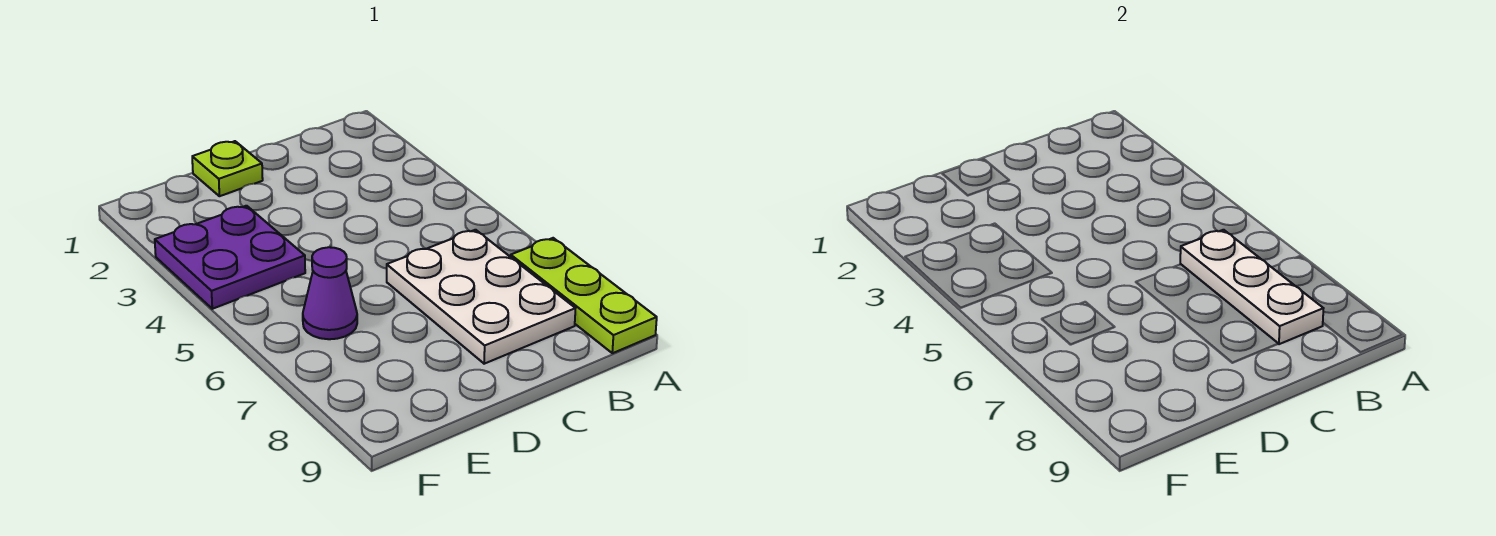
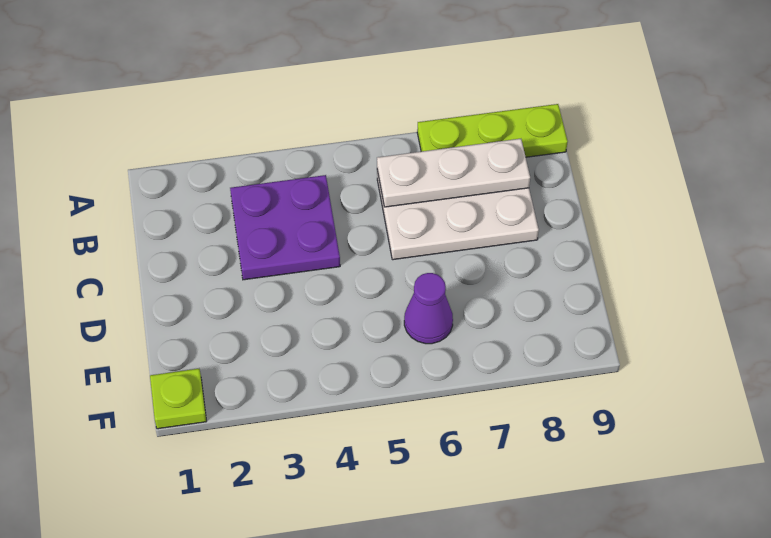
lime plate D1 level 1 -> lime plate F1 level 1
purple plate E3:F4 level 1 -> purple plate B3:C4 level 1

